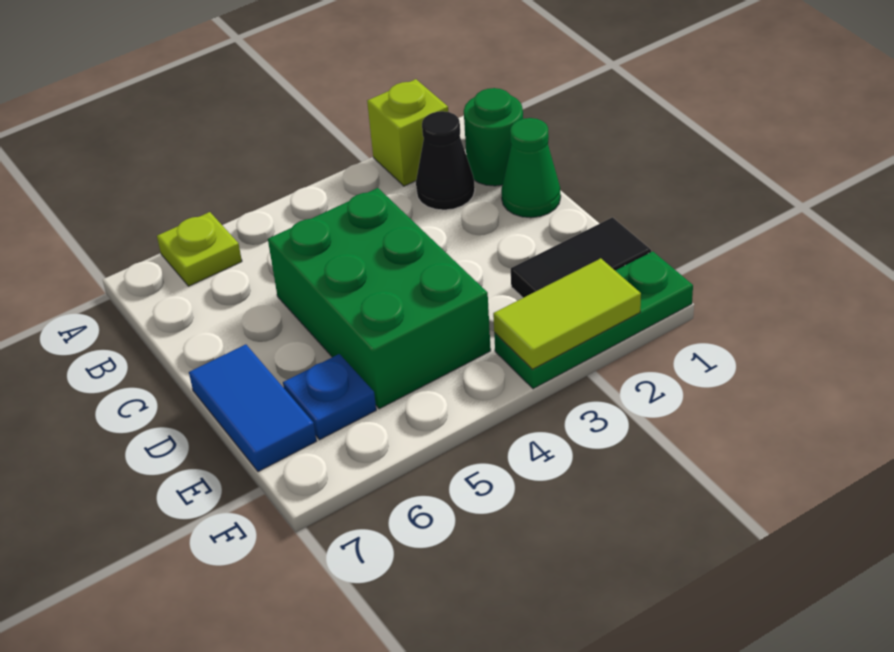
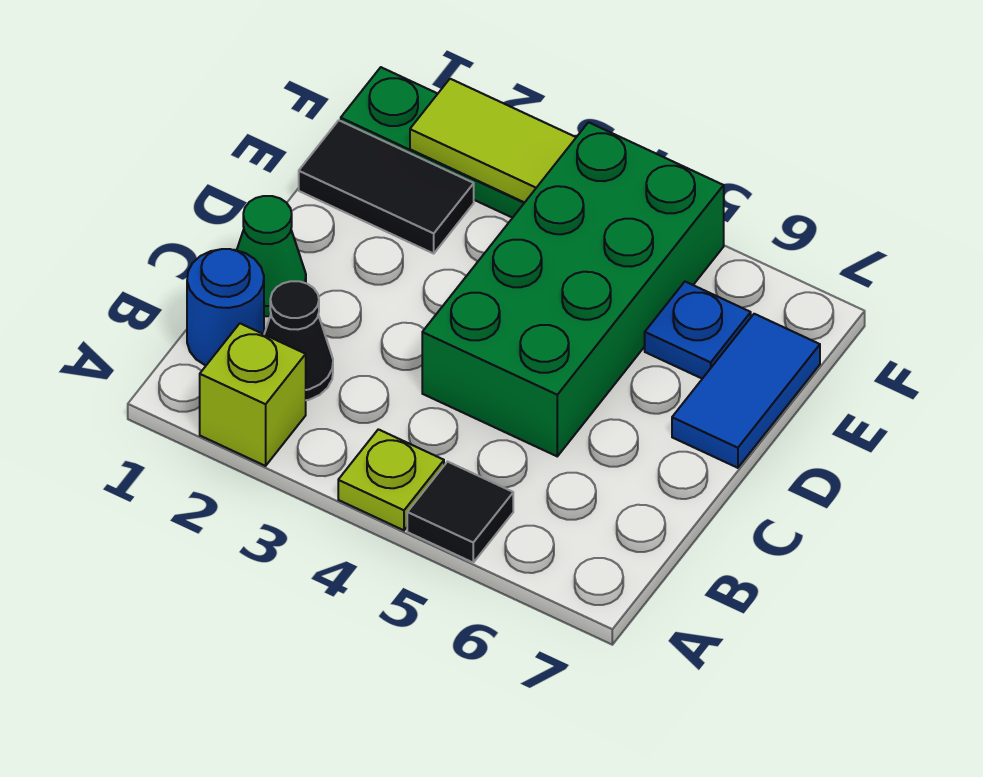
none -> black tile A5 level 1
lime plate A6 level 1 -> lime plate A4 level 1
green round brick B1 level 1 -> blue round brick B1 level 1
green brick C4:E5 level 1 -> green brick C4:F5 level 1

